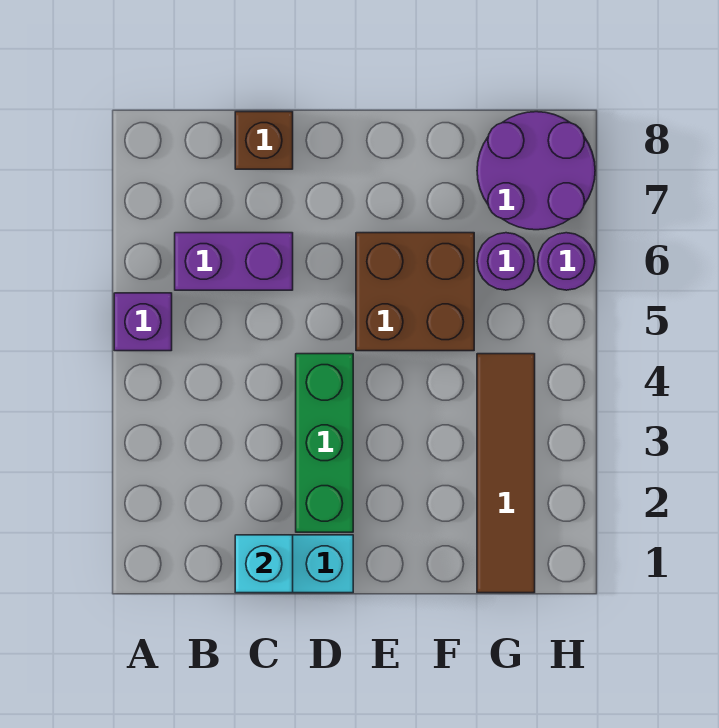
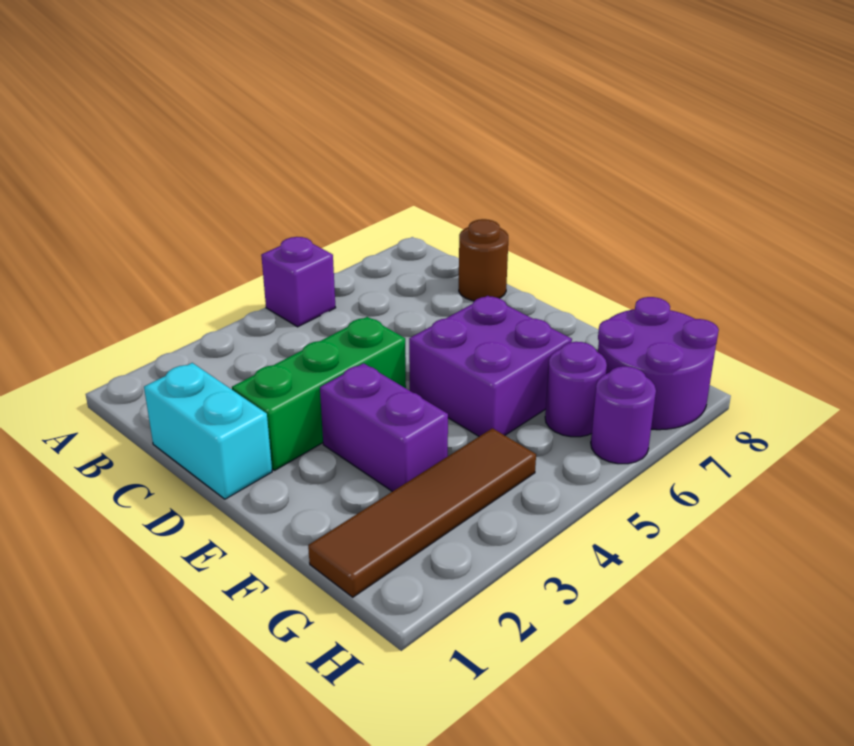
purple brick B6:C6 level 1 -> purple brick E3:F3 level 1
cyan brick C1 level 2 -> none
brown brick C8 level 1 -> brown round brick C8 level 1
brown brick E5:F6 level 1 -> purple brick E5:F6 level 1

